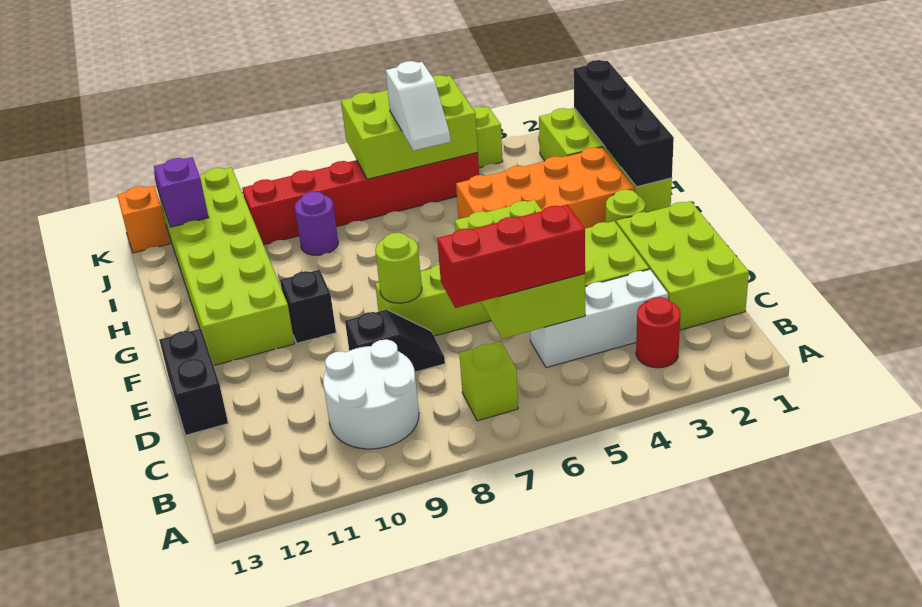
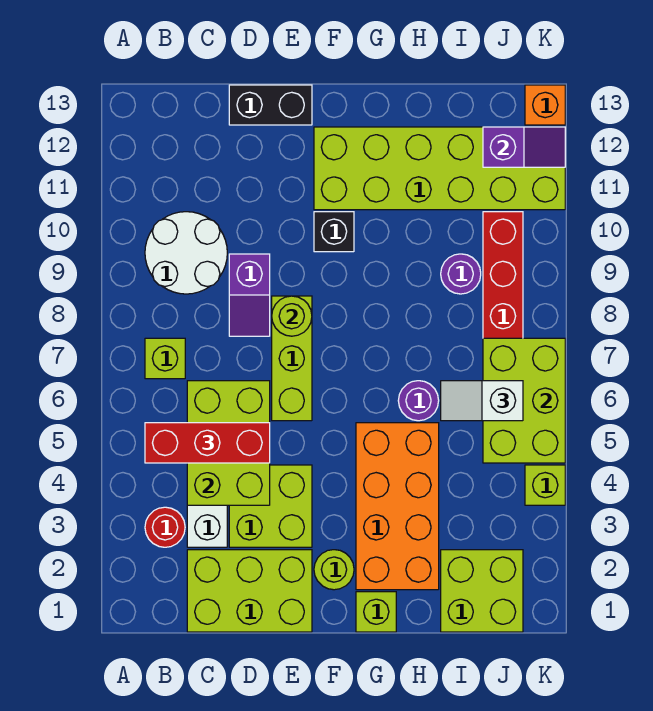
lime brick C5:E6 level 2 -> lime brick C4:D6 level 2
red brick C5:C7 level 3 -> red brick B5:D5 level 3
black slope D8:D9 level 1 top 9 -> purple slope D8:D9 level 1 top 9
black brick G1:J1 level 2 -> none
none -> purple round brick H6 level 1

